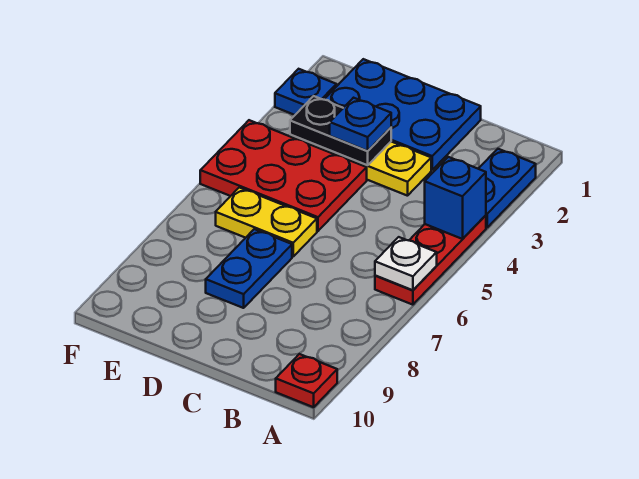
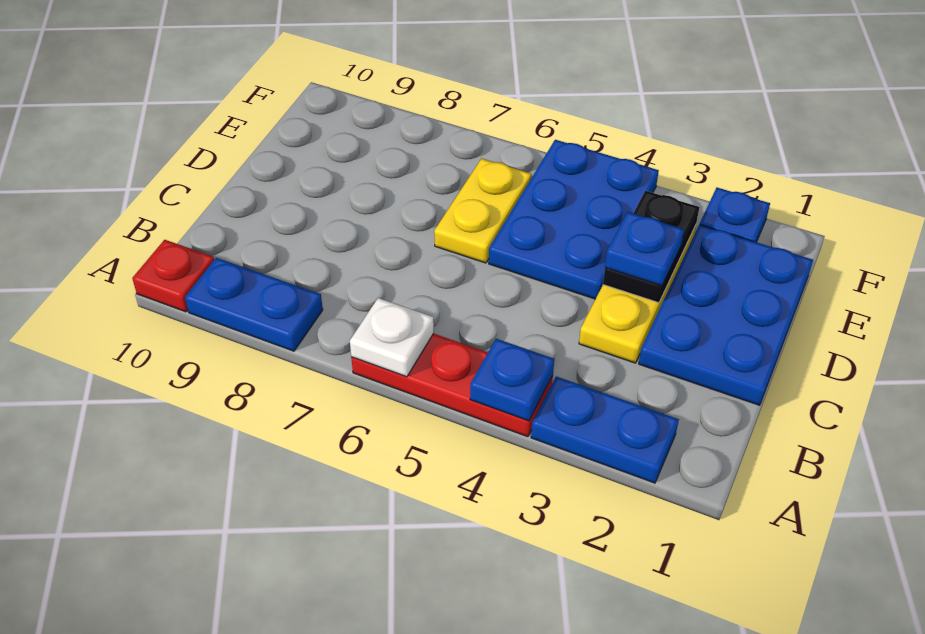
blue brick A4 level 2 -> blue plate A4 level 2
red plate D4:F5 level 1 -> blue plate D4:F5 level 1
blue plate D7:D8 level 1 -> blue plate A8:A9 level 1

